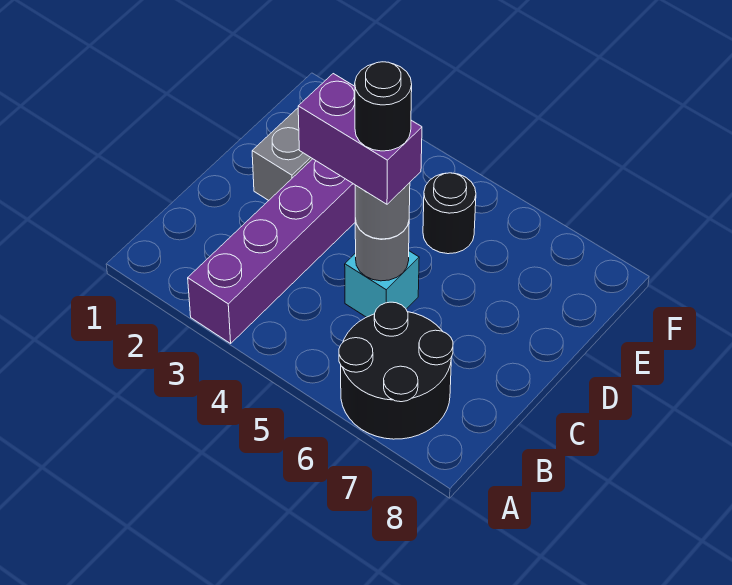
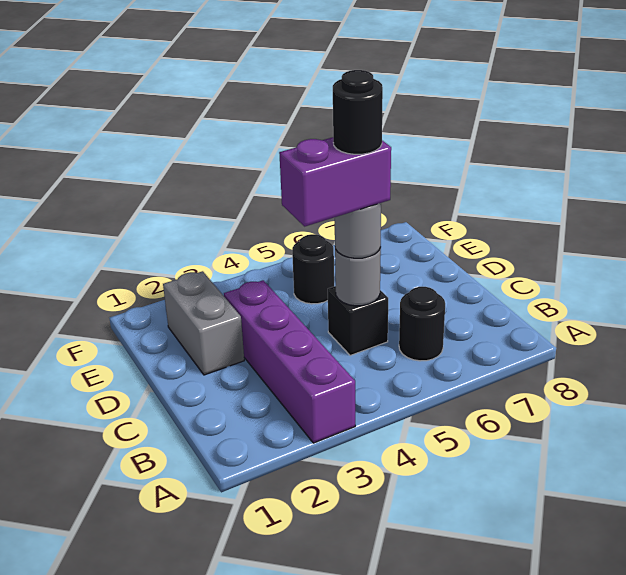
black round brick A6:B7 level 1 -> black round brick B6 level 1
cyan brick C5 level 1 -> black brick C5 level 1

